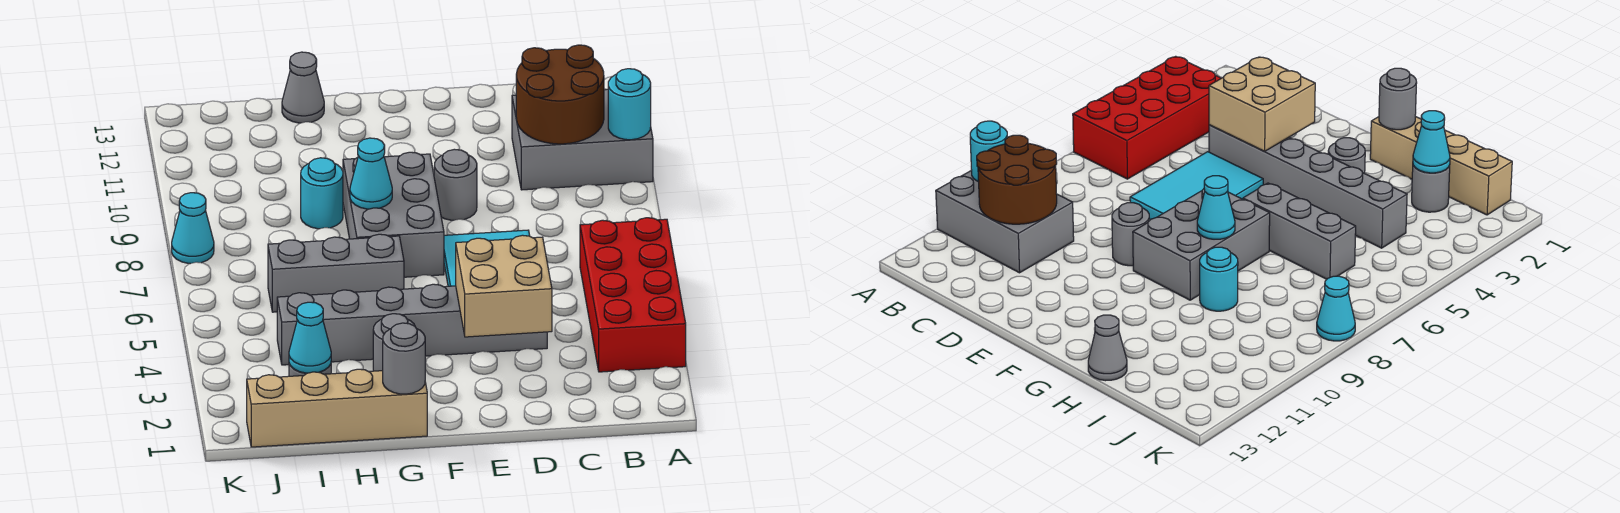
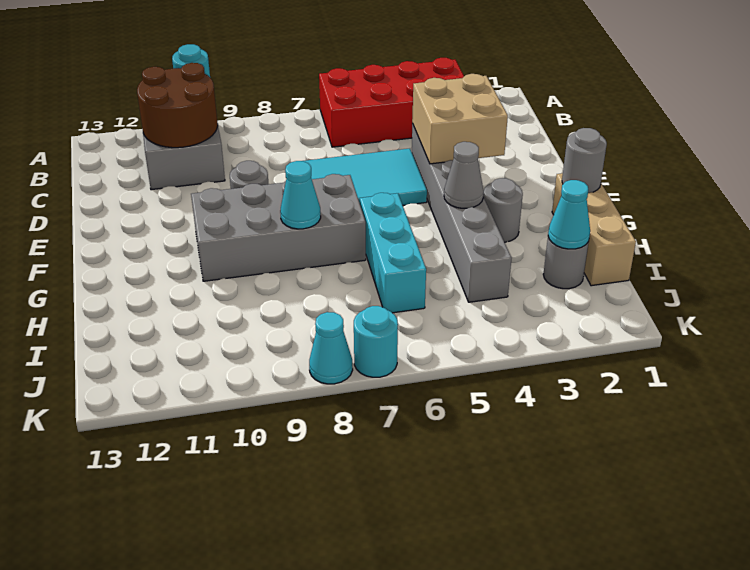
grey brick F7:G9 level 1 -> grey brick F7:G10 level 1
tan brick G1:J1 level 1 -> tan brick G1:I1 level 1
grey brick G6:I6 level 1 -> cyan brick G6:I6 level 1
cyan round brick H9 level 1 -> cyan round brick K7 level 1
grey cone H13 level 1 -> grey cone G4 level 2

